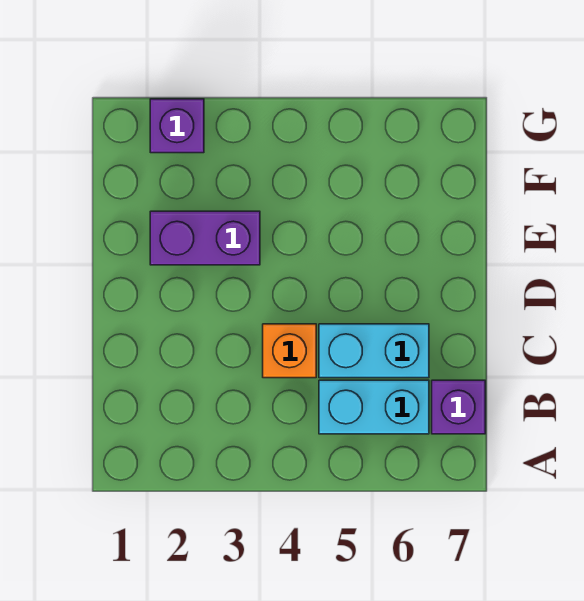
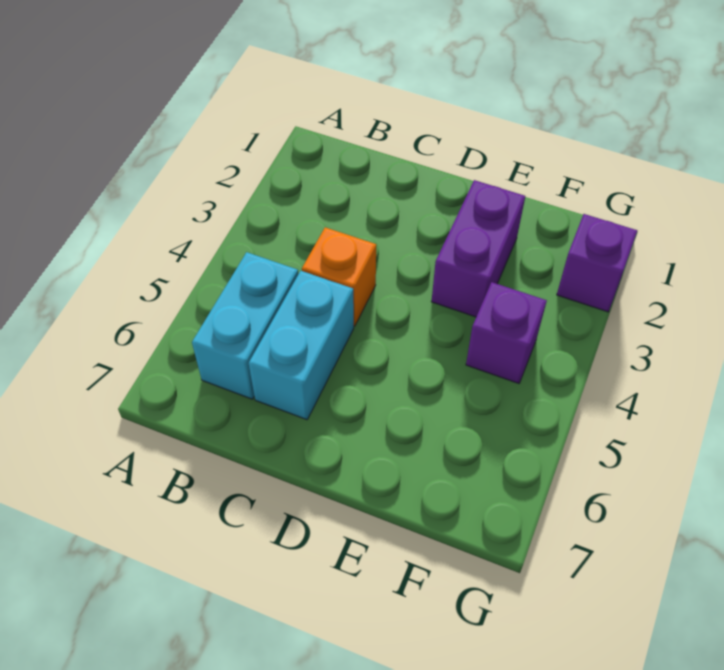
purple brick B7 level 1 -> purple brick F4 level 1

